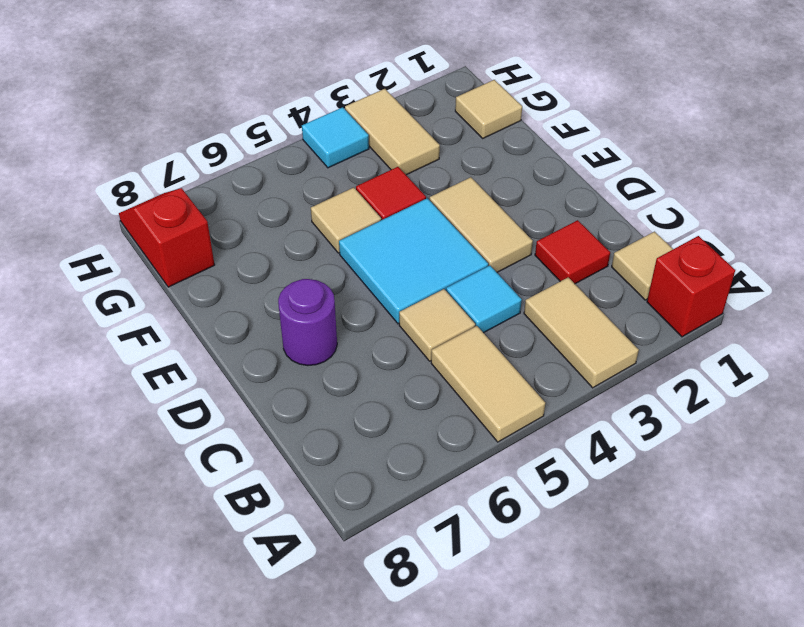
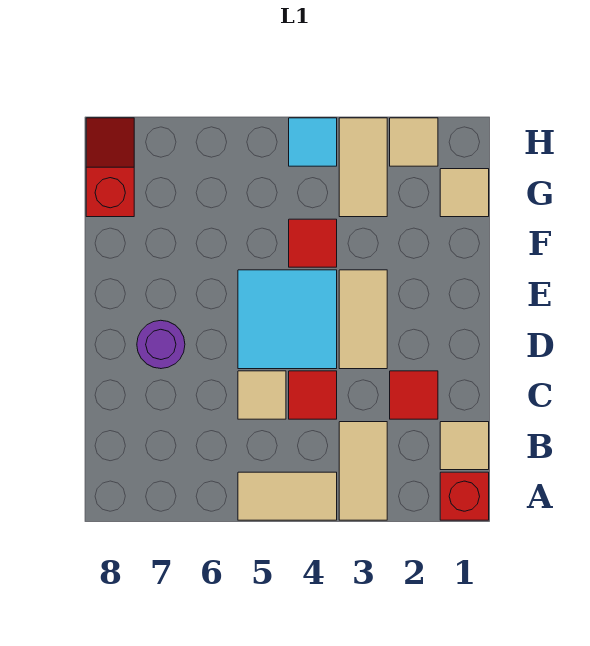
tan tile A5:B5 level 1 -> tan tile A4:A5 level 1
cyan tile C4 level 1 -> red tile C4 level 1
tan tile F5 level 1 -> tan tile H2 level 1

